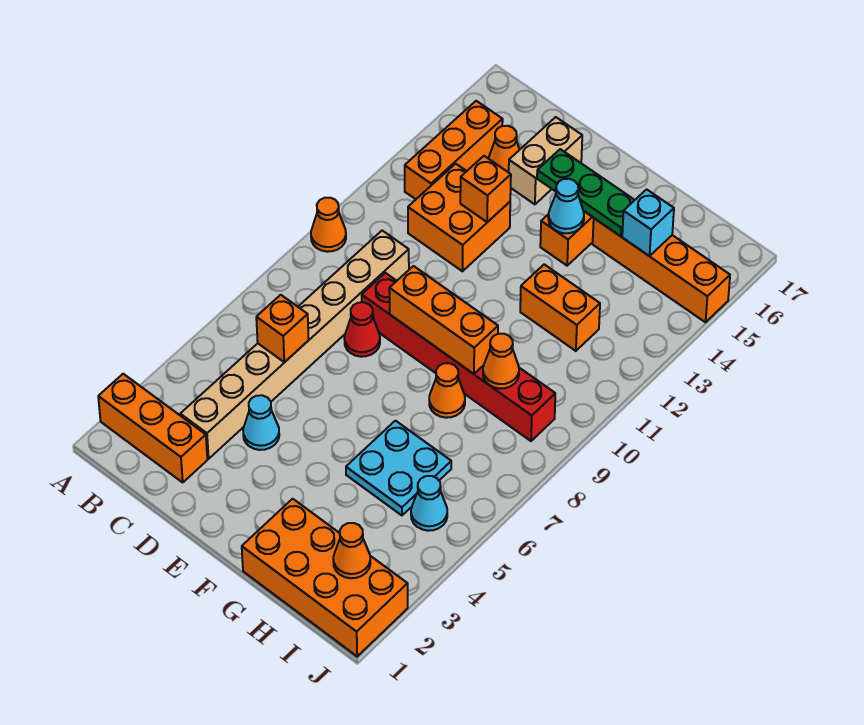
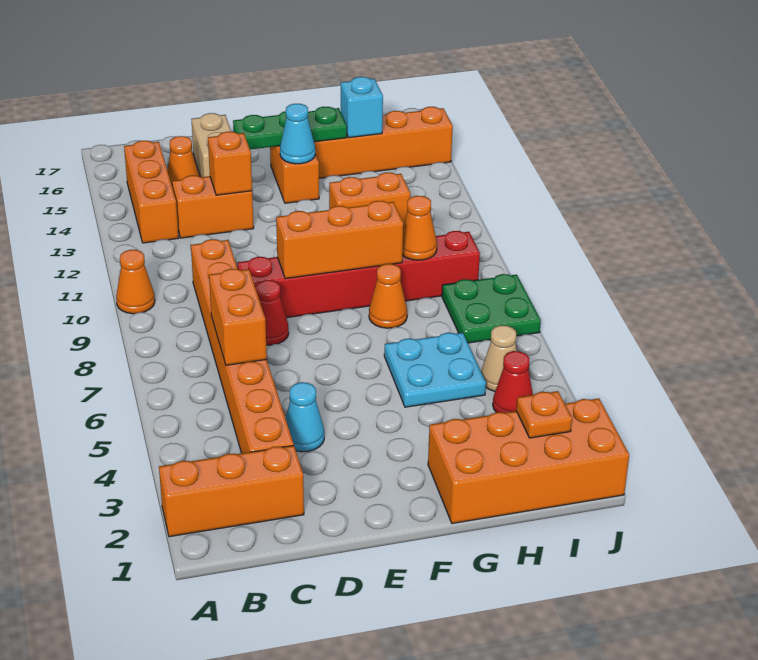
tan brick C3:C10 level 1 -> orange brick C3:C10 level 1
orange brick C6 level 2 -> orange brick C6:C7 level 2
orange brick C12:D13 level 1 -> orange brick C13:D13 level 1
orange cone I2 level 2 -> orange plate I2 level 2
none -> red cone I4 level 1
cyan cone I5 level 1 -> tan cone I5 level 1
none -> green plate I7:J8 level 1

